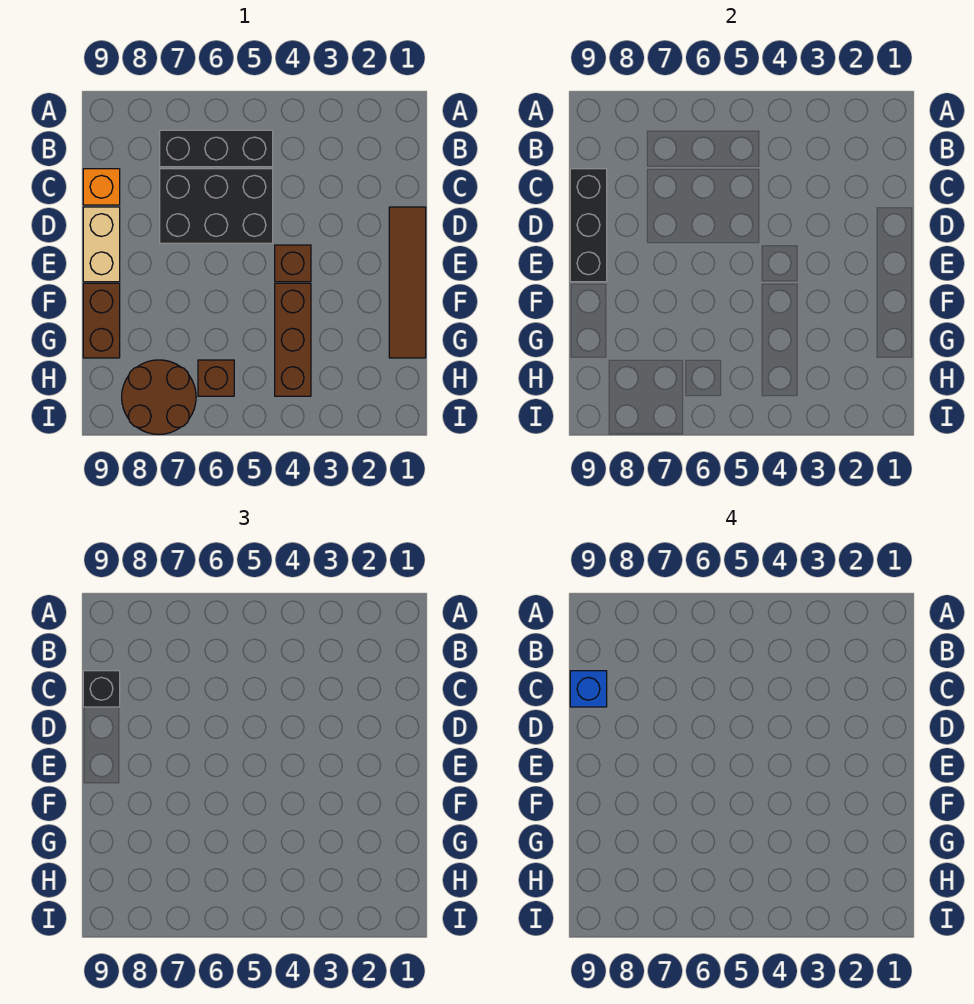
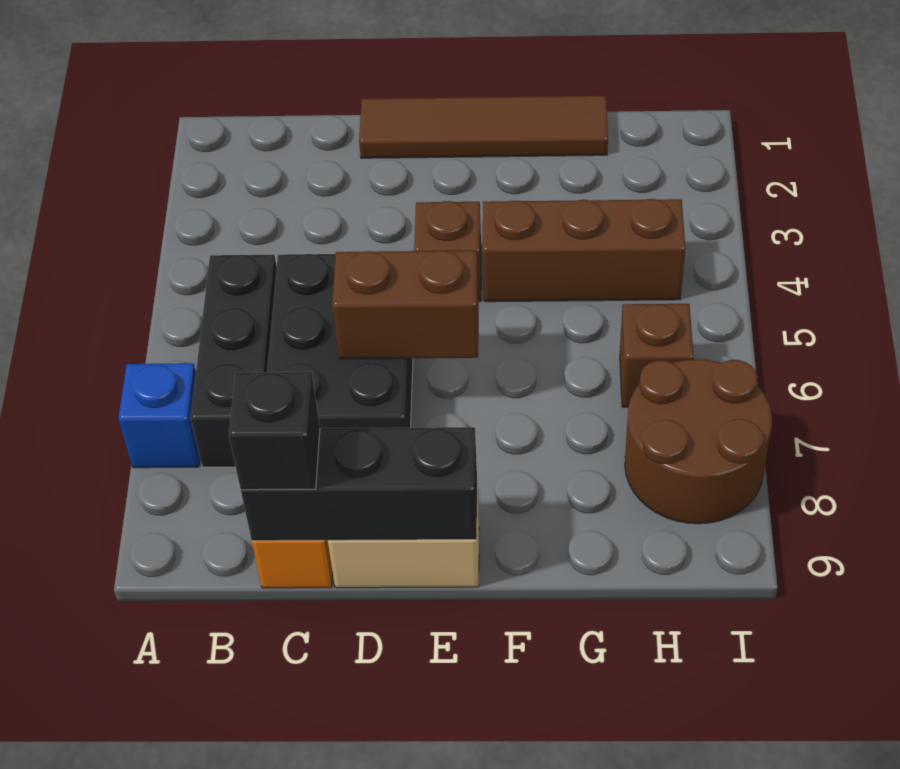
blue brick C9 level 4 -> blue brick A7 level 1
brown brick F9:G9 level 1 -> brown brick D6:E6 level 2

